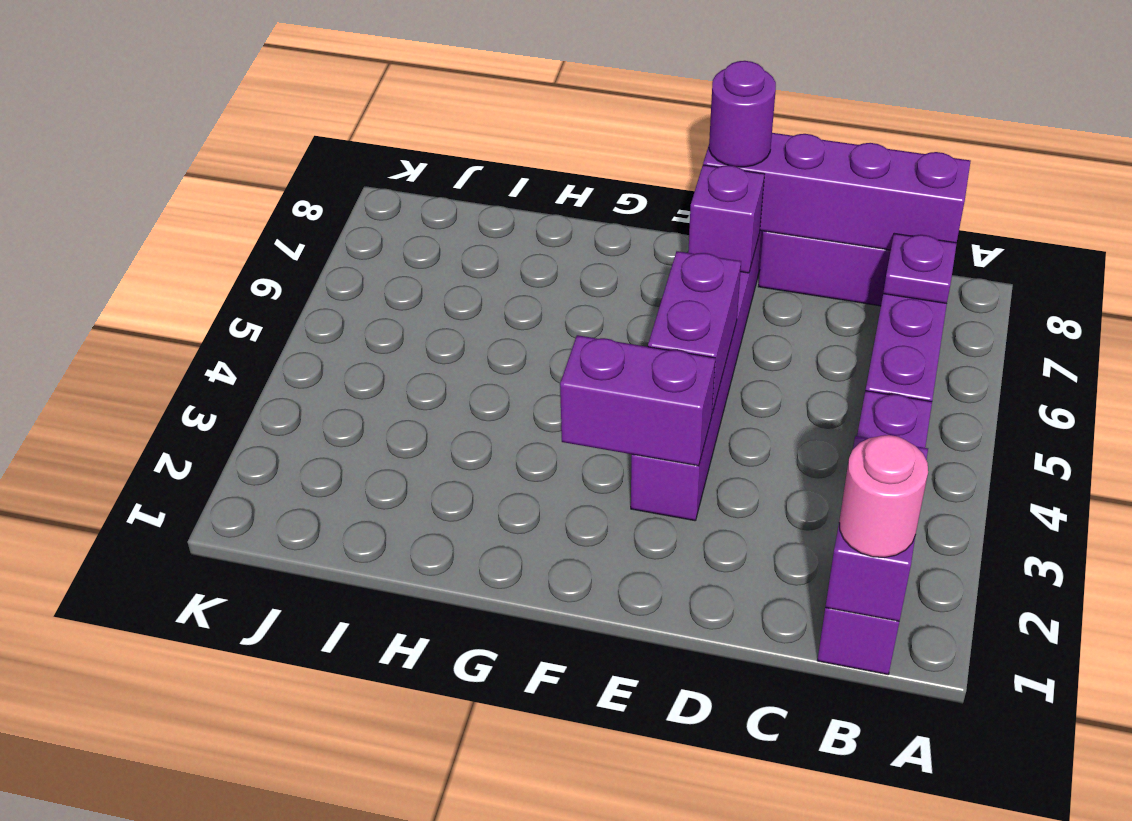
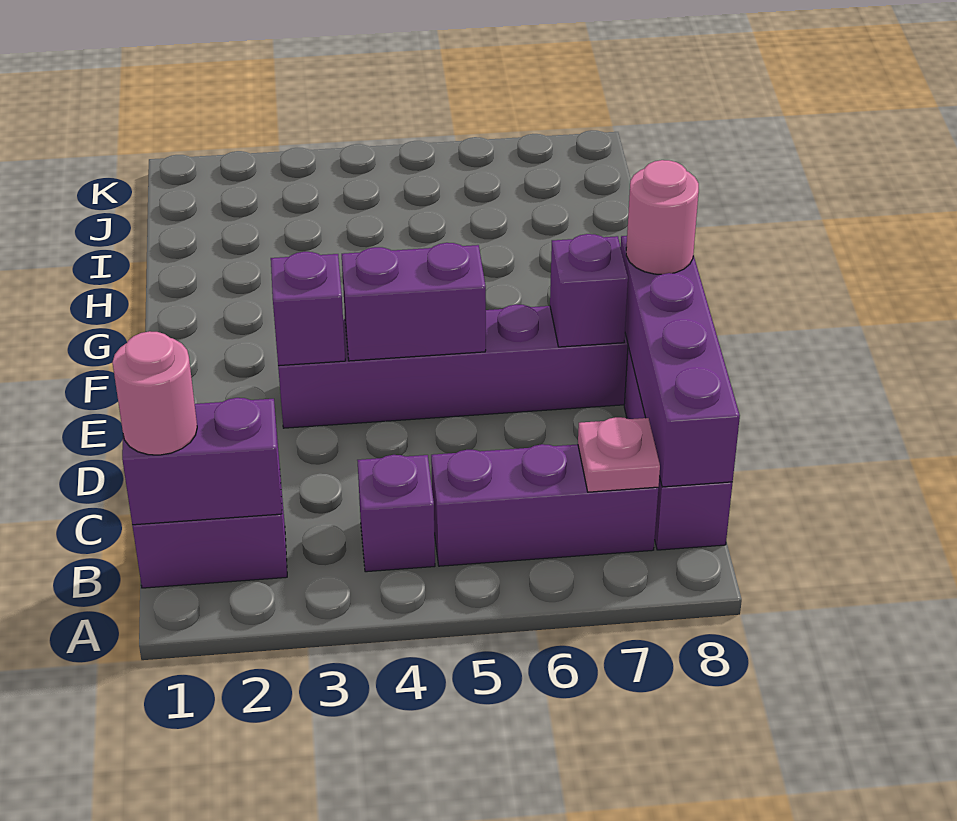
purple plate B7 level 2 -> pink plate B7 level 2
purple brick E3:F3 level 2 -> purple brick E3 level 2
purple round brick E8 level 3 -> pink round brick E8 level 3

